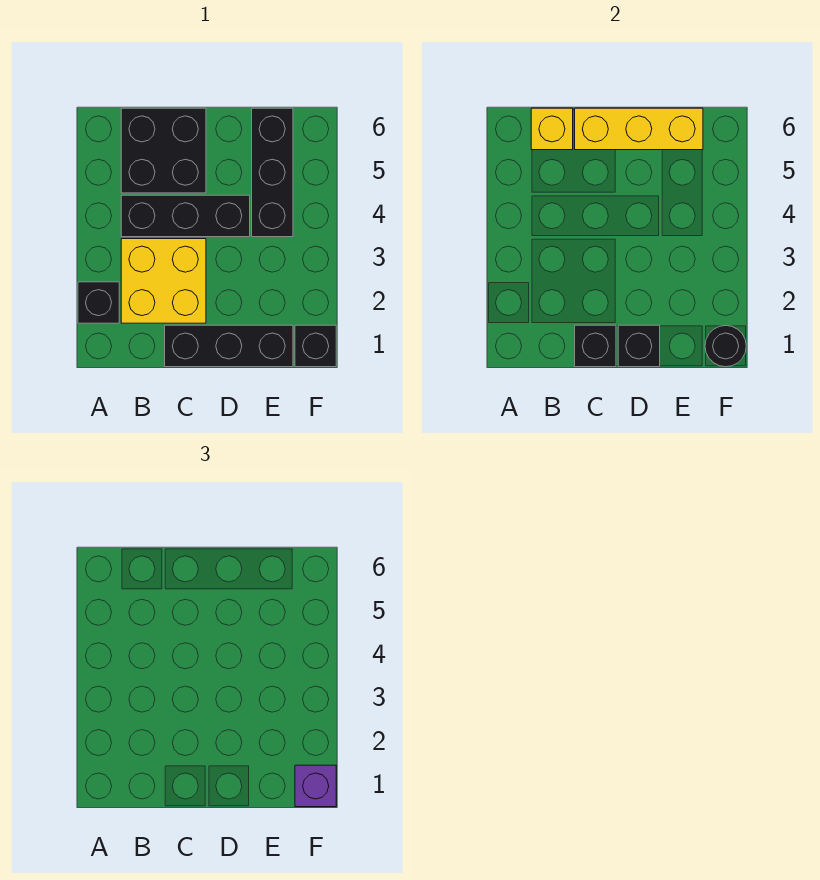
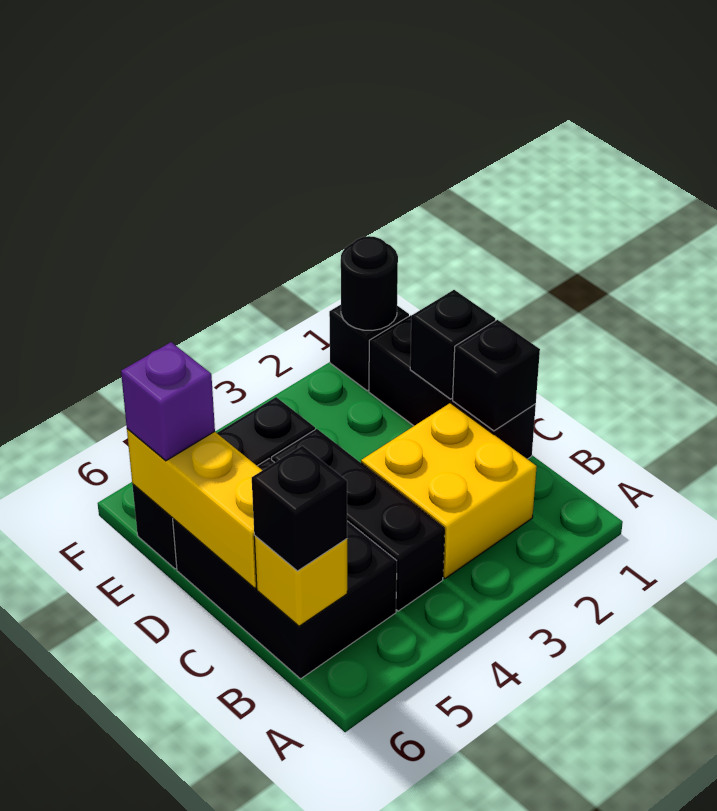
black brick A2 level 1 -> black brick B6 level 3
black brick B5:C6 level 1 -> black brick B5:D6 level 1
purple brick F1 level 3 -> purple brick E6 level 3

